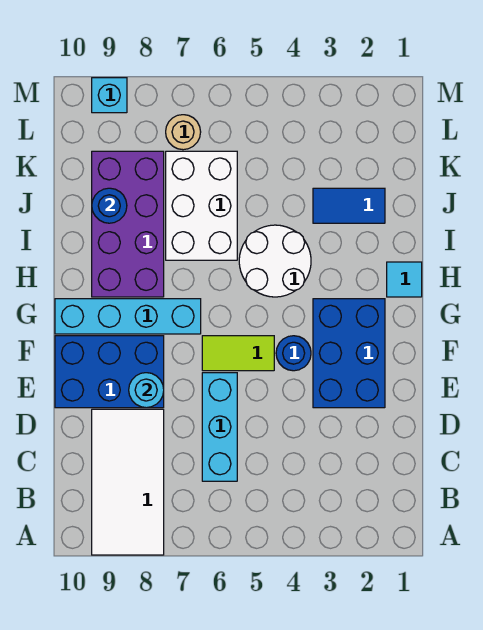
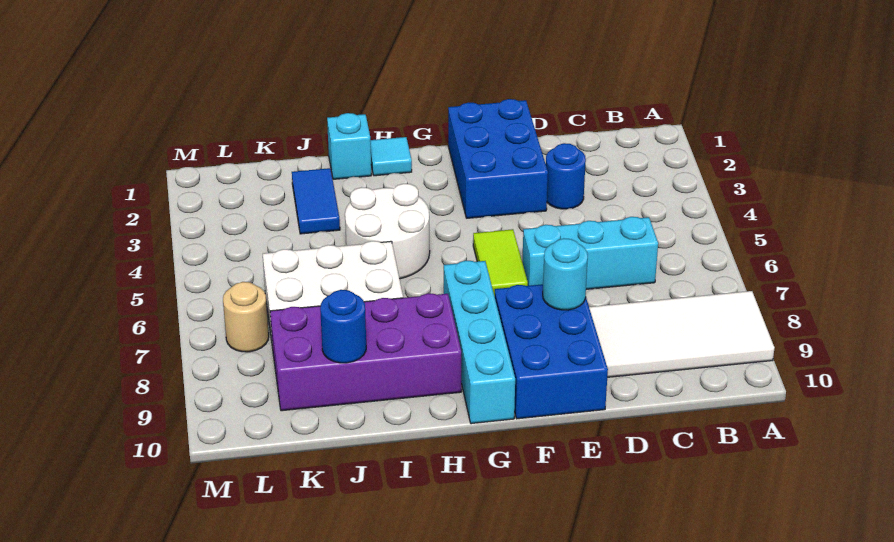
blue brick E2:G3 level 1 -> blue brick E1:F3 level 1
blue round brick F4 level 1 -> blue round brick D3 level 1
cyan brick M9 level 1 -> cyan brick I1 level 1

